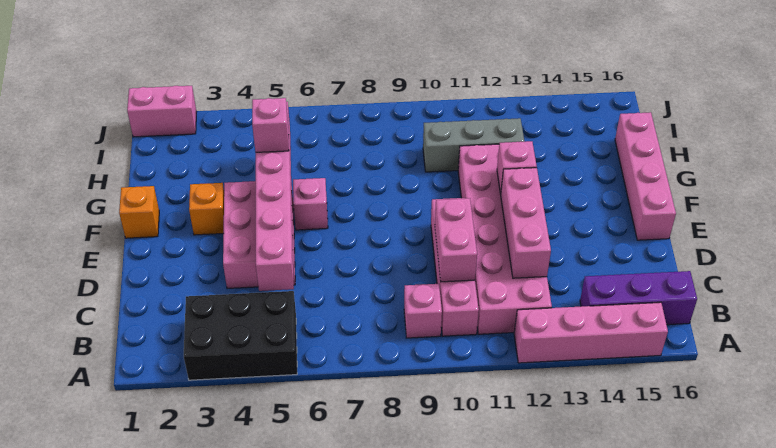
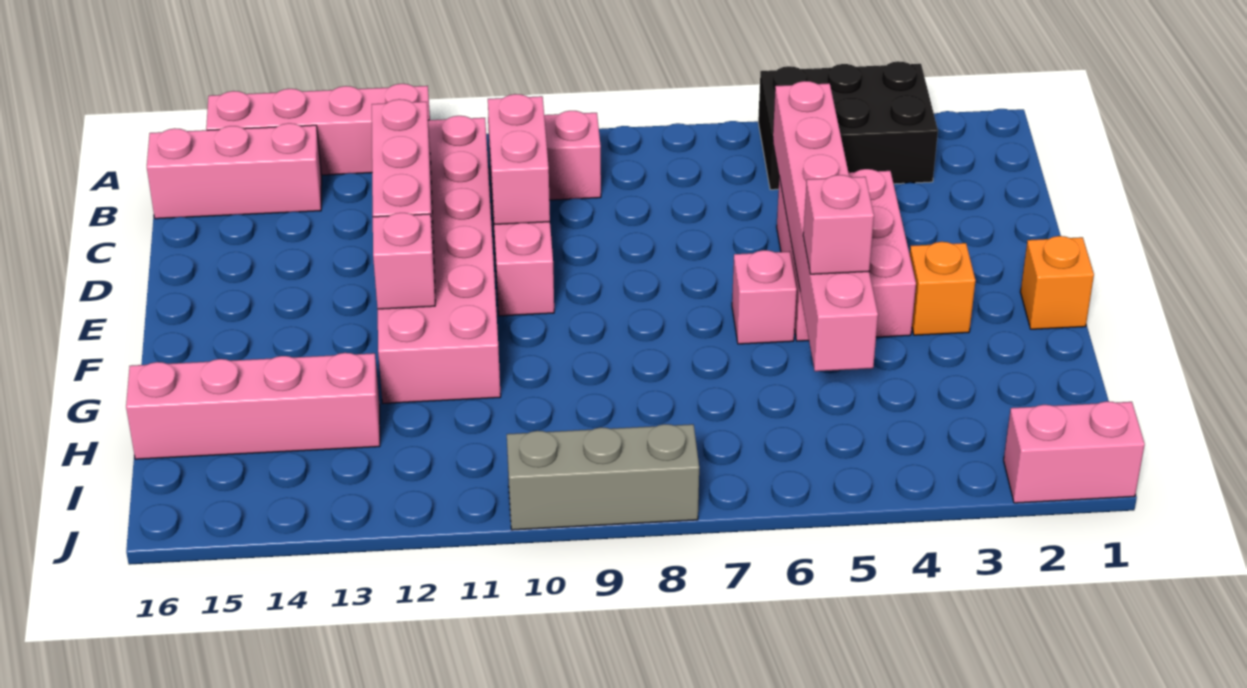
purple brick B14:B16 level 1 -> pink brick B14:B16 level 1
pink brick E16:H16 level 1 -> pink brick H13:H16 level 1
grey brick H10:H12 level 1 -> grey brick J8:J10 level 1

